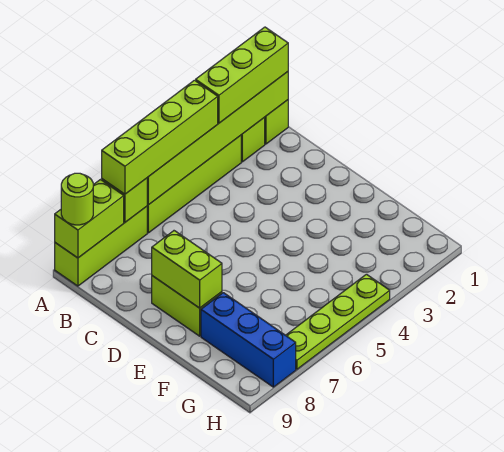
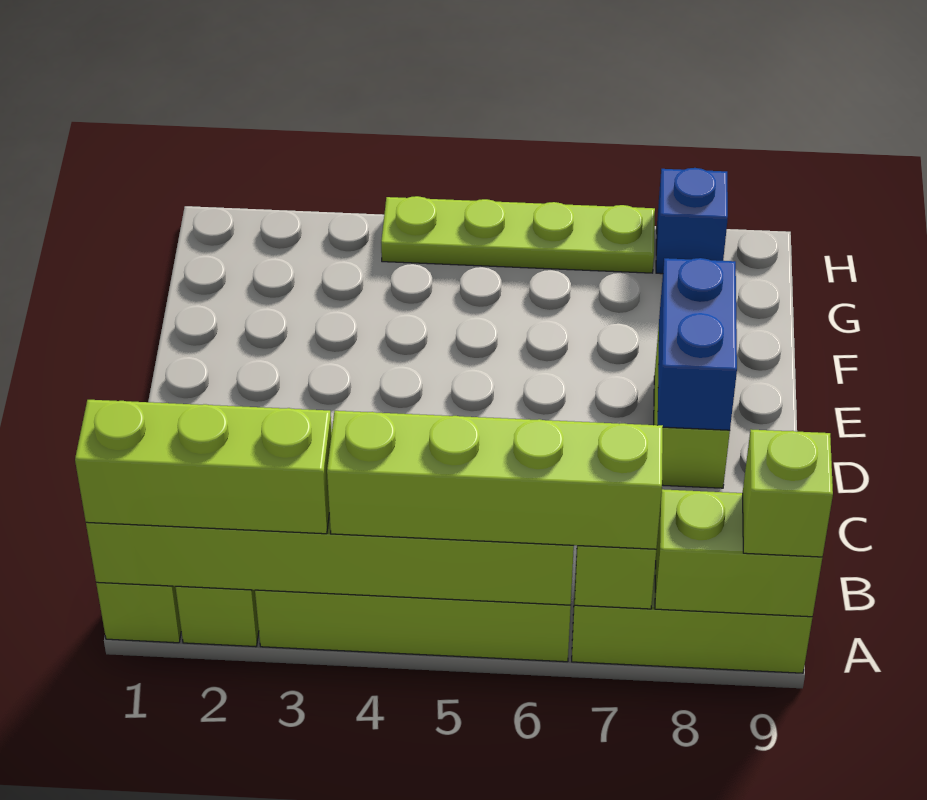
lime round brick A9 level 3 -> lime brick A9 level 3
lime brick D8:E8 level 2 -> blue brick D8:E8 level 2
blue brick F8:H8 level 1 -> blue brick H8 level 1

